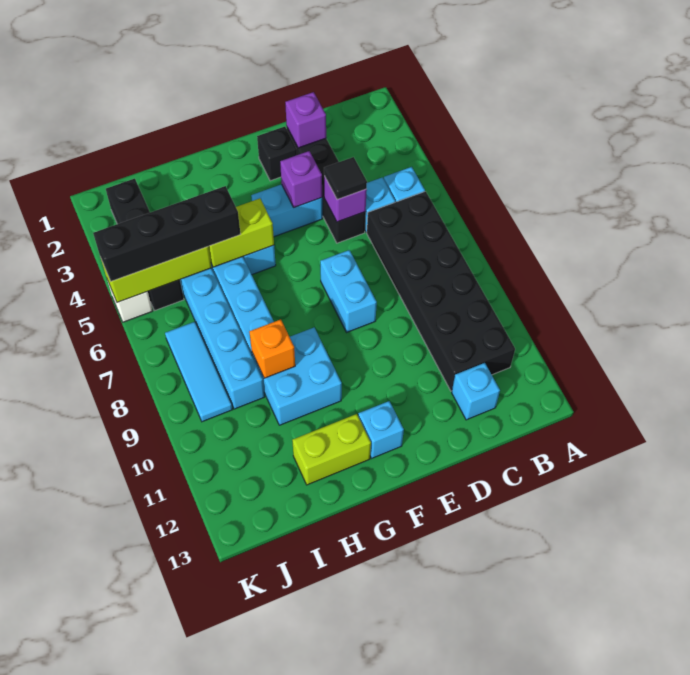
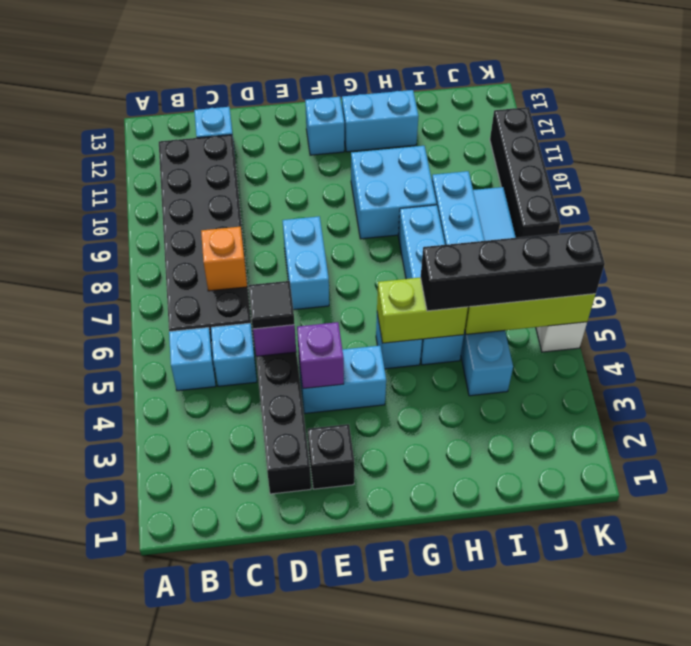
purple brick D2 level 2 -> none
lime brick G12:H12 level 1 -> cyan brick G12:H12 level 1
orange brick H9 level 2 -> orange brick C7 level 2
black brick J2:J5 level 1 -> black brick K8:K11 level 1

